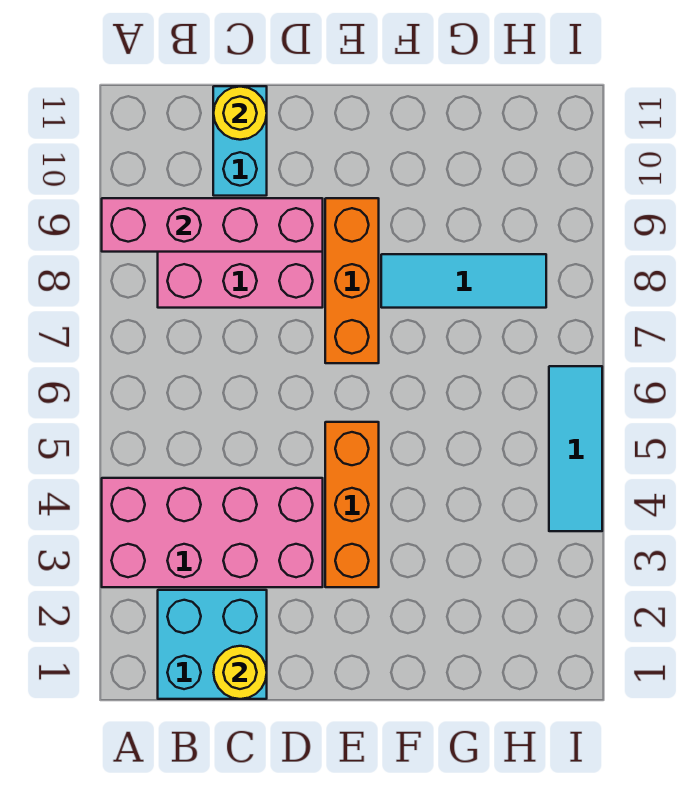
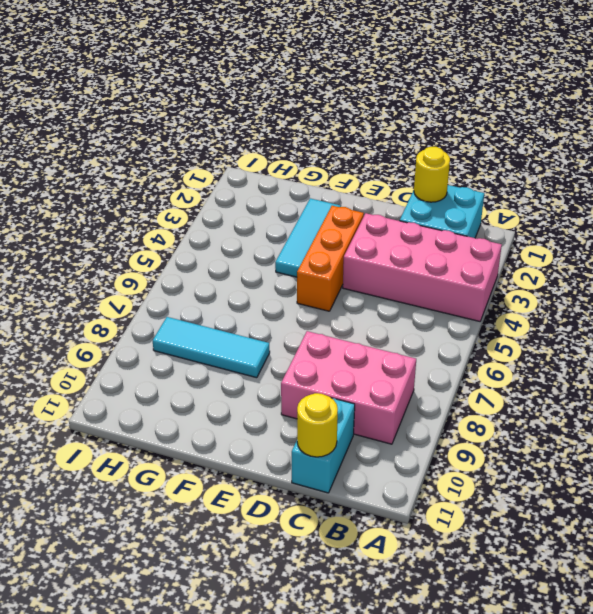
pink brick A9:D9 level 2 -> none
orange brick E7:E9 level 1 -> none
cyan tile I4:I6 level 1 -> cyan tile F2:F4 level 1

